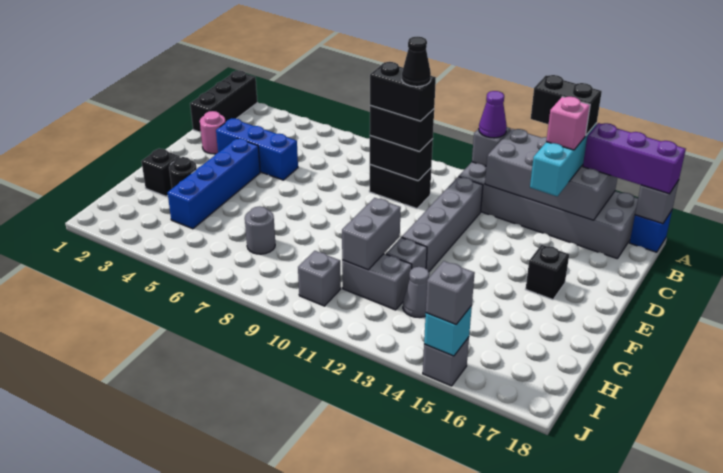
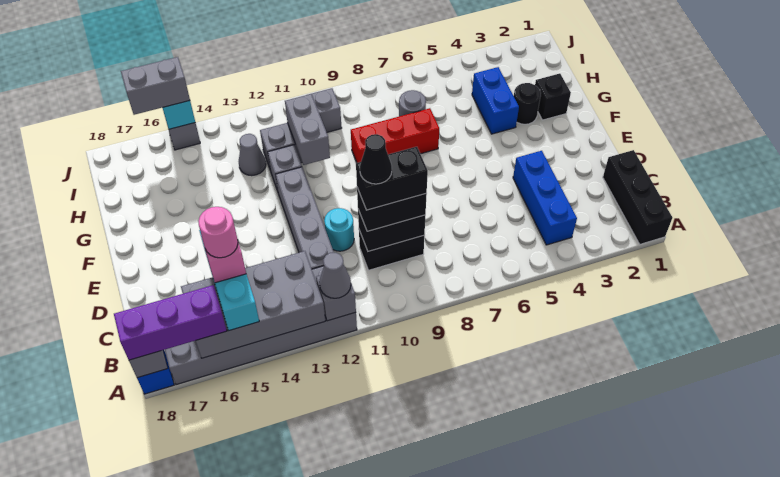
purple cone A12 level 3 -> grey cone A12 level 3
black brick A14:A15 level 4 -> none
pink round brick D2 level 1 -> pink round brick B15 level 5
blue brick D3:D5 level 1 -> blue brick B4:D4 level 1
none -> cyan round brick D11 level 1
blue brick E4:H4 level 1 -> blue brick G4:H4 level 1
black brick E16 level 1 -> none
none -> red brick G7:G9 level 1
grey brick J15 level 3 -> grey brick J15:J16 level 3

